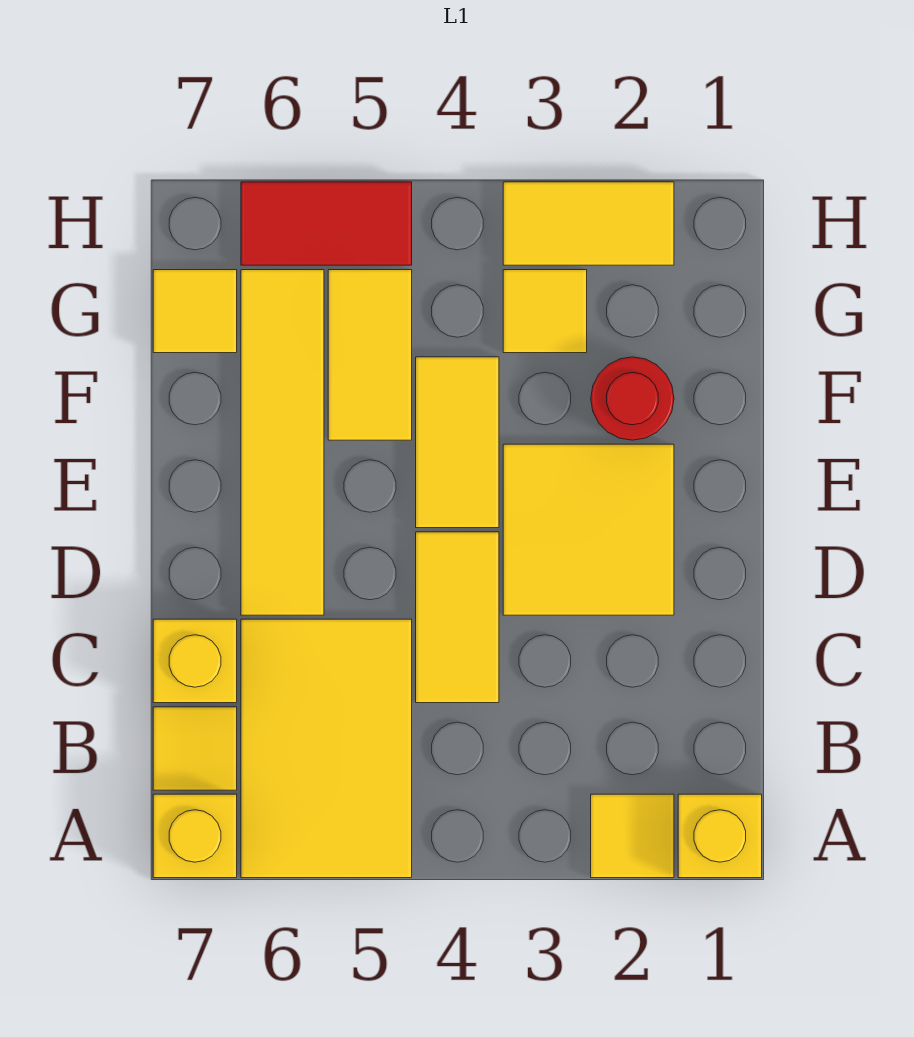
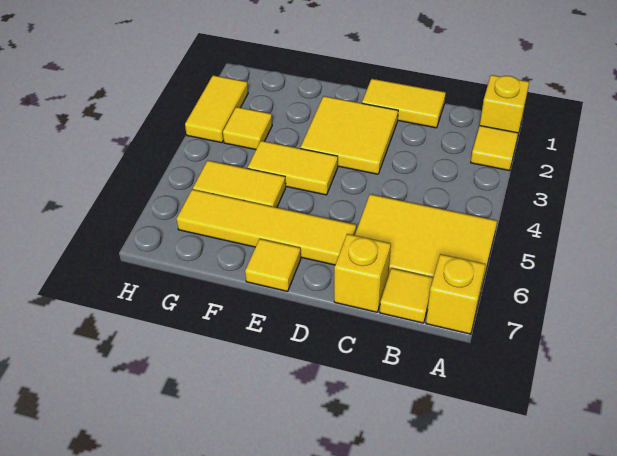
yellow tile C4:D4 level 1 -> yellow tile C1:D1 level 1
red round brick F2 level 1 -> none
yellow tile G7 level 1 -> yellow tile E7 level 1
red tile H5:H6 level 1 -> none

